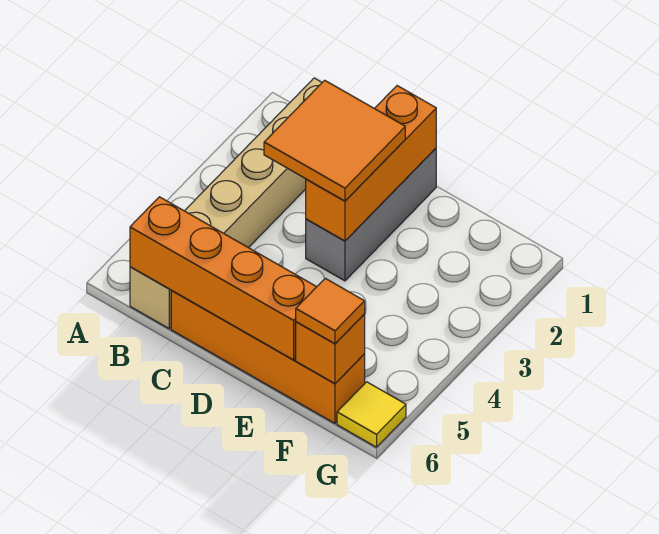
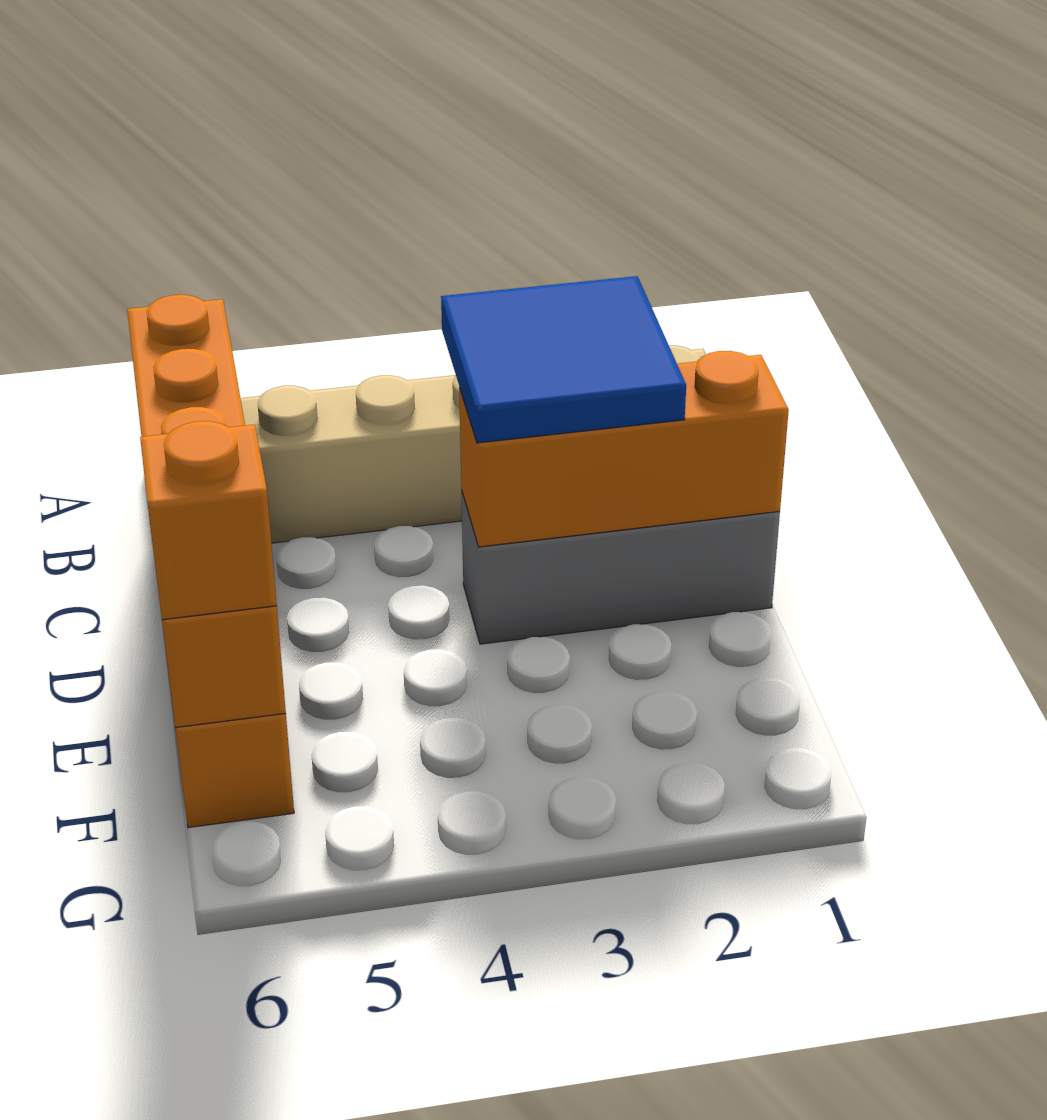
orange tile C2:D3 level 3 -> blue tile C2:D3 level 3
orange tile F6 level 3 -> orange brick F6 level 3
yellow tile G6 level 1 -> none

